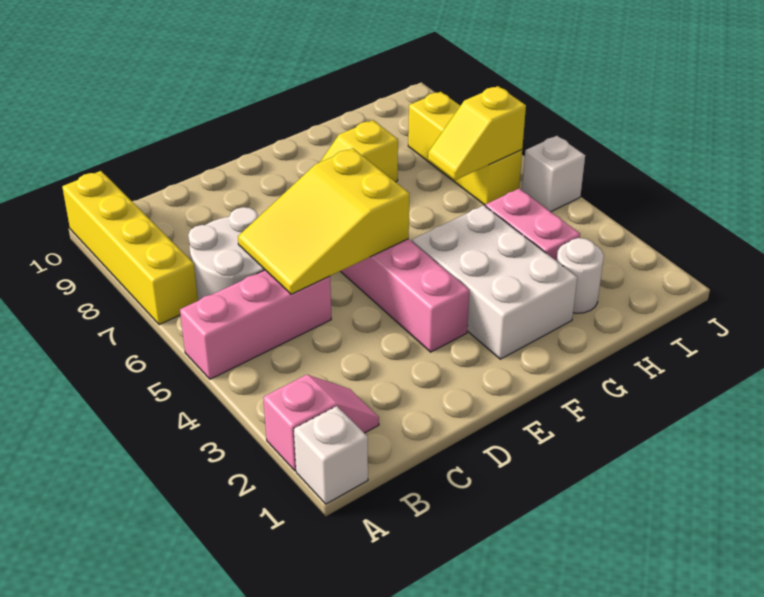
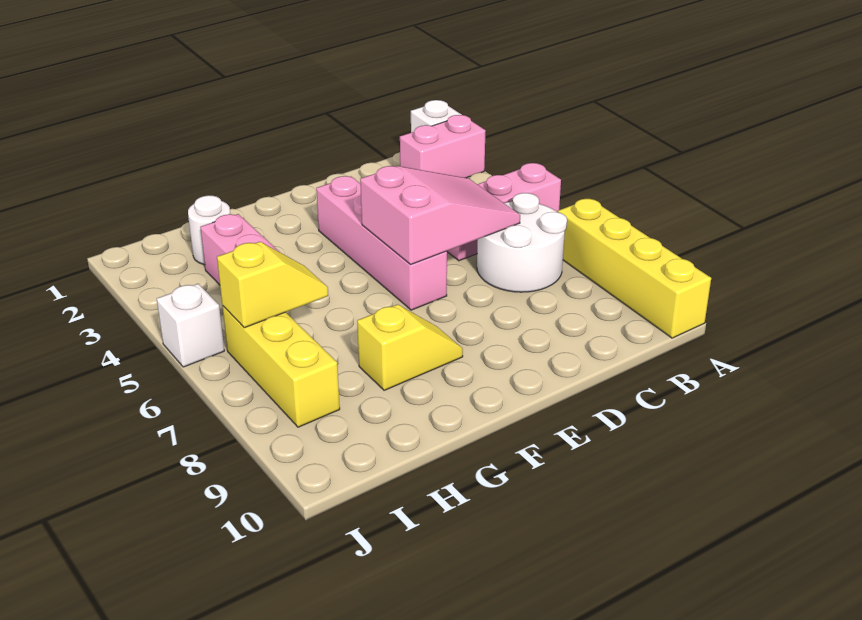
pink slope A2:B2 level 1 top A -> pink brick A2:B2 level 1
yellow slope C5:E6 level 2 top E -> pink slope C5:E6 level 2 top E
white brick F2:G4 level 1 -> none

